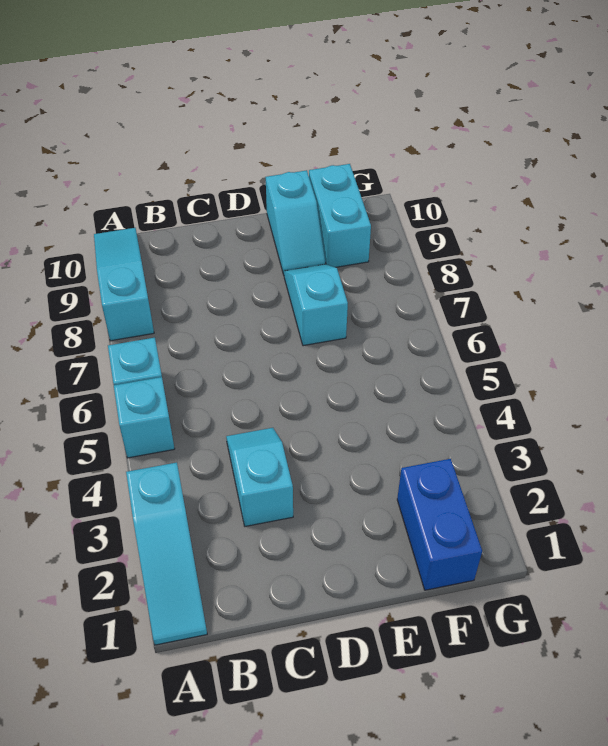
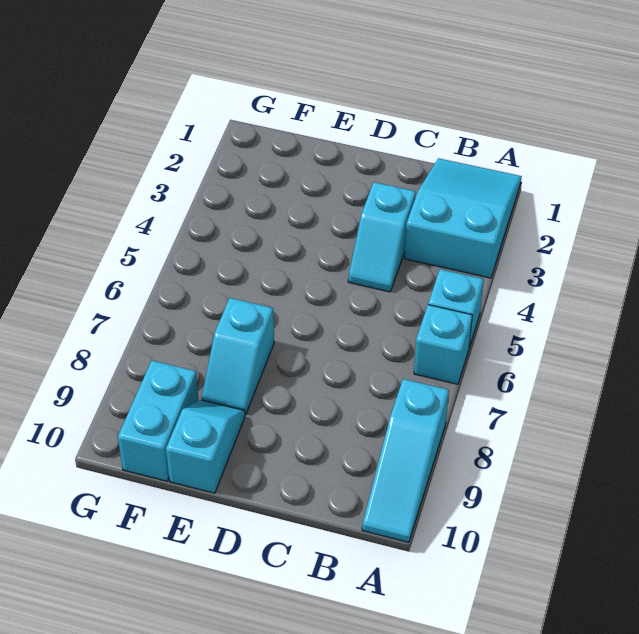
cyan slope A1:A3 level 1 top 3 -> cyan slope A1:B3 level 1 top 3
blue brick F1:F2 level 1 -> none

